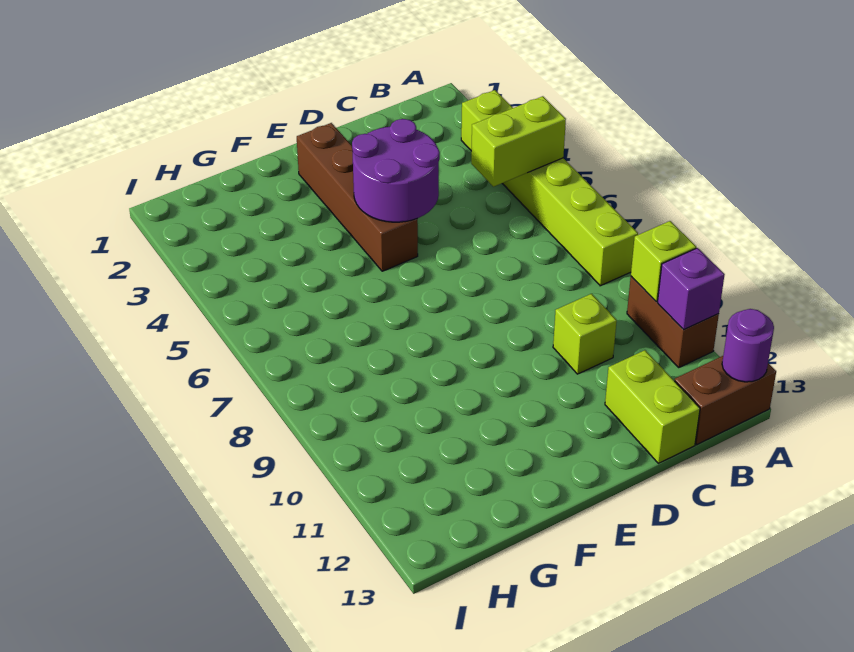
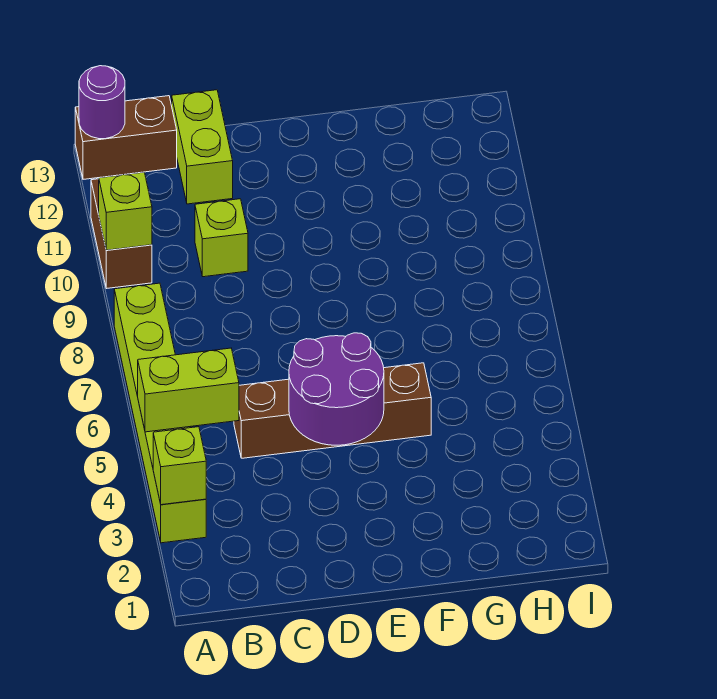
none -> lime brick A3 level 2
purple brick A11 level 2 -> none
brown brick E2:E5 level 1 -> brown brick C5:F5 level 1

